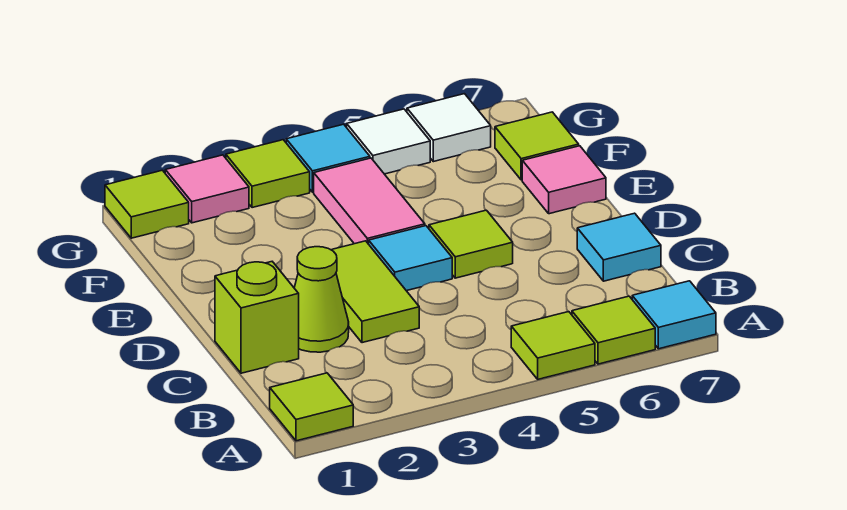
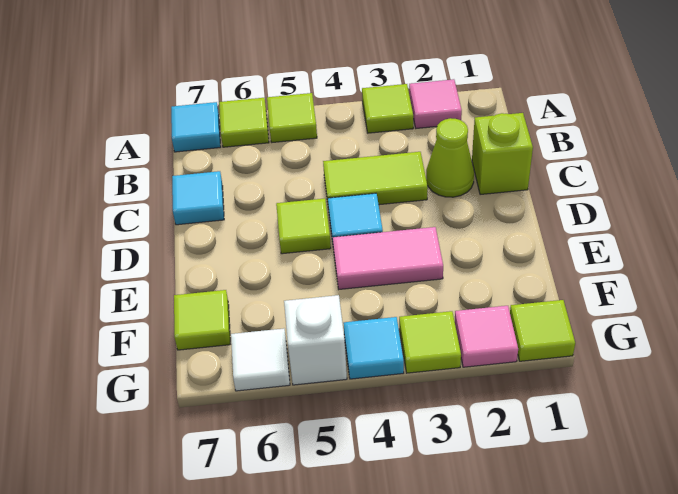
lime tile A1 level 1 -> lime tile A3 level 1
lime tile C3:D3 level 1 -> lime tile C3:C4 level 1
pink tile E4:F4 level 1 -> pink tile E3:E4 level 1
pink tile E7 level 1 -> pink tile A2 level 1
white tile G5 level 1 -> white brick G5 level 1

